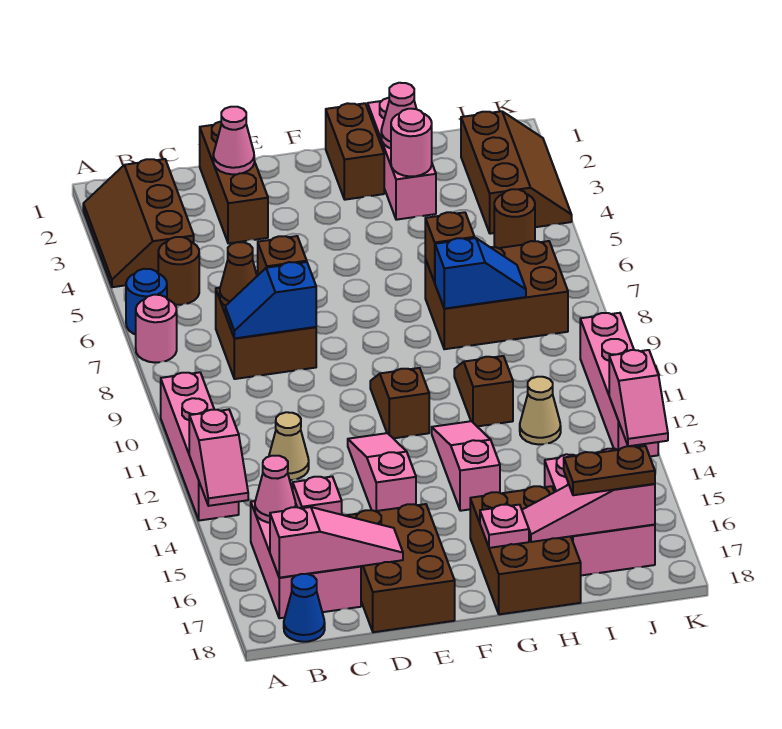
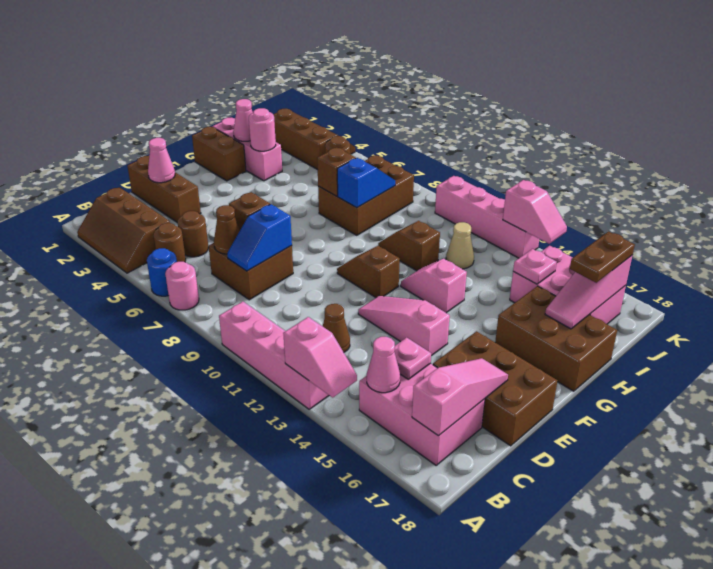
blue cone B18 level 1 -> none
none -> brown round brick C5 level 1
tan cone C12 level 1 -> brown cone C12 level 1
pink slope G12:G14 level 1 top 14 -> pink slope G12:G13 level 1 top 13
pink plate G17 level 2 -> pink plate I15 level 2

